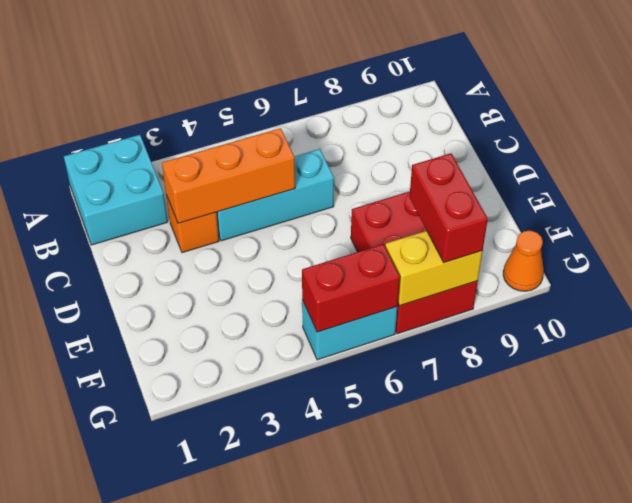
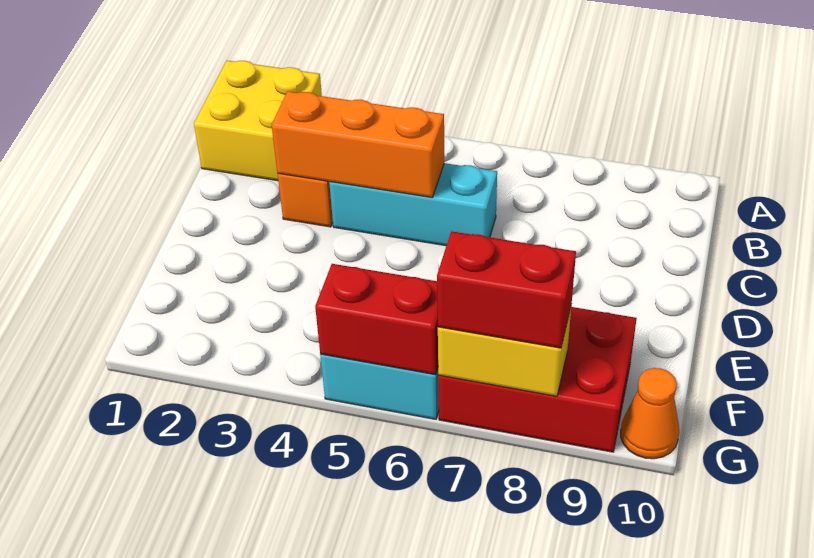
cyan brick A1:B2 level 1 -> yellow brick A1:B2 level 1
red brick E7:G8 level 1 -> red brick F7:G9 level 1
red brick F8:G8 level 3 -> red brick G7:G8 level 3

